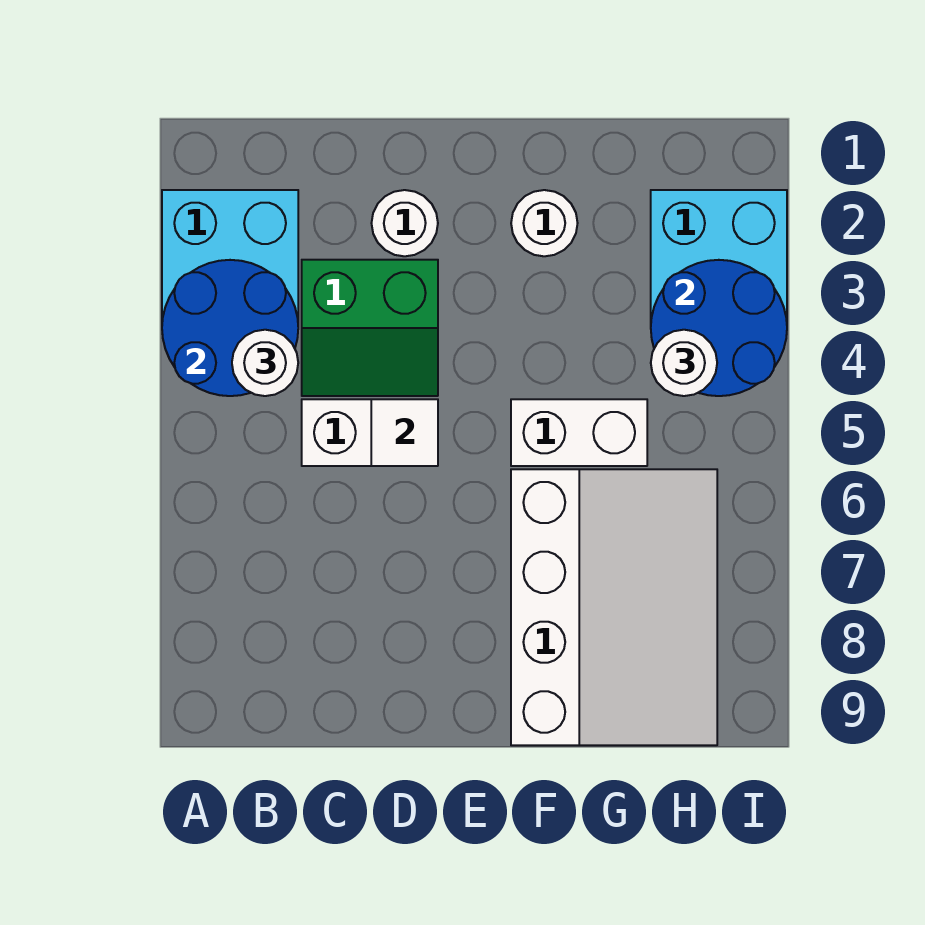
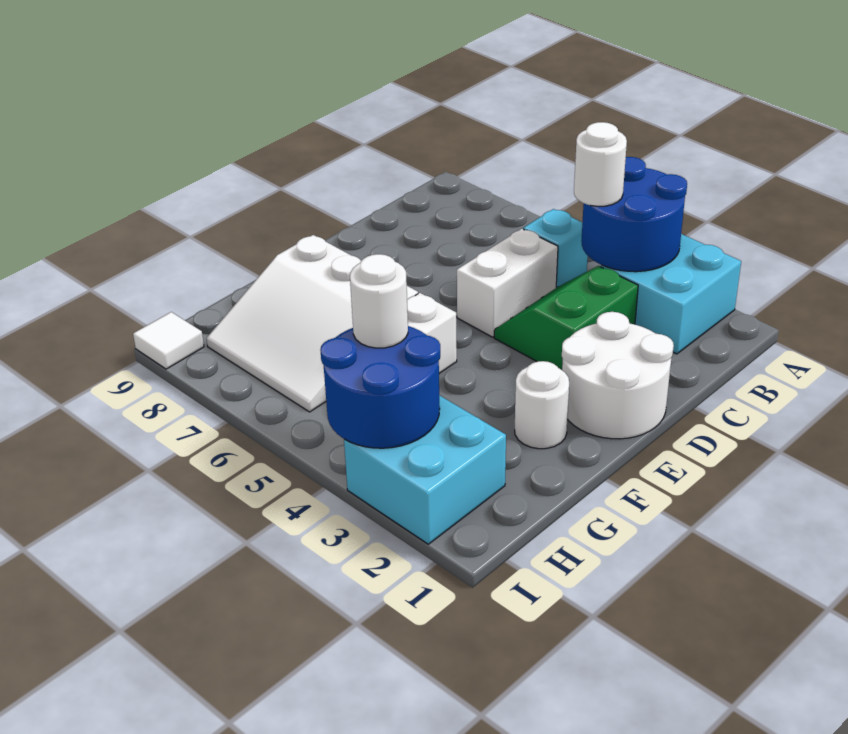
none -> cyan brick B5 level 1
white round brick D2 level 1 -> white round brick D1:E2 level 1
white tile D5 level 2 -> white tile I9 level 1
white slope F6:H9 level 1 top F -> white slope F6:H8 level 1 top F

